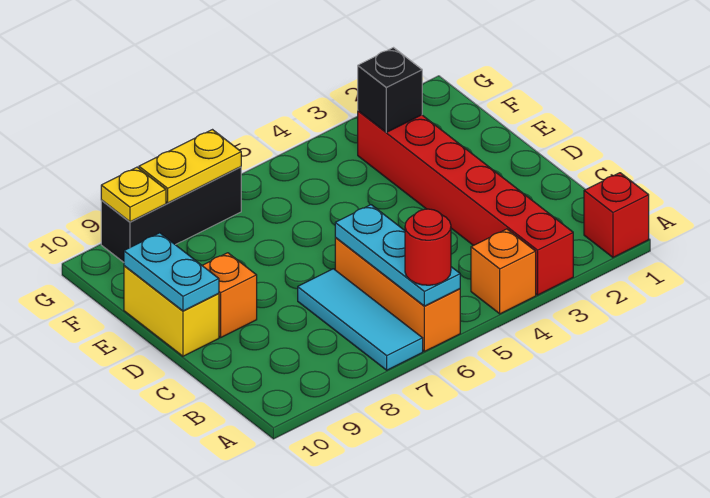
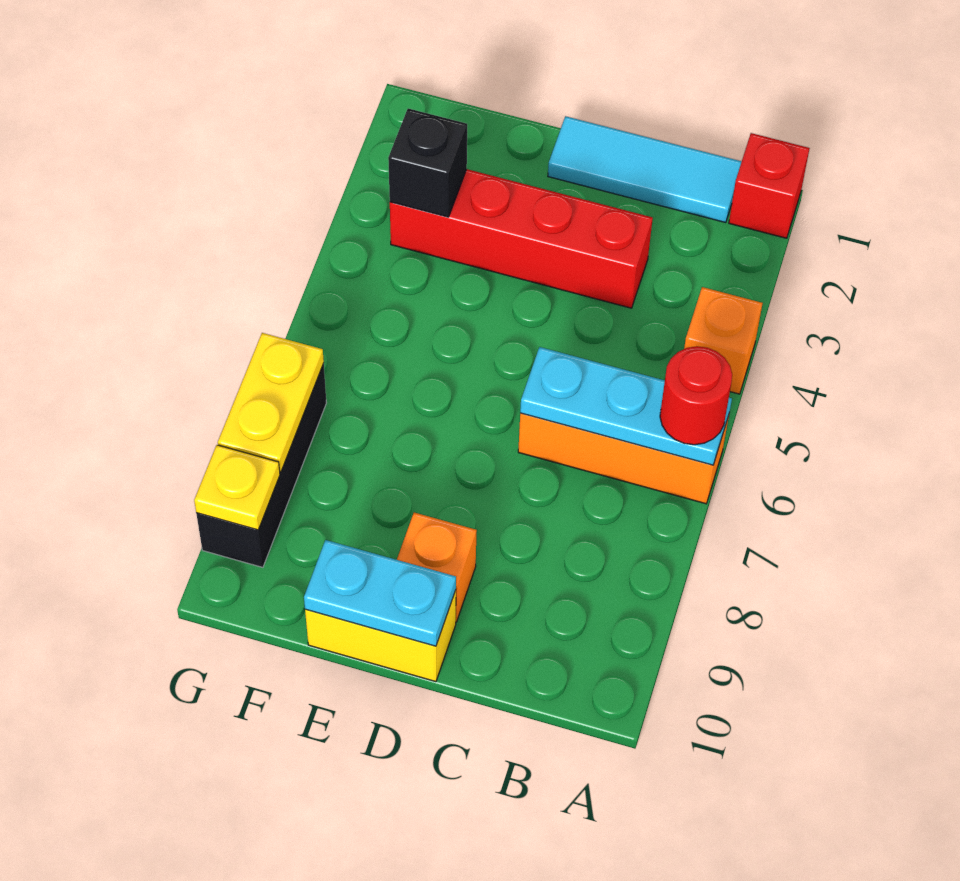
red brick A3:F3 level 1 -> red brick C3:F3 level 1
cyan tile A7:C7 level 1 -> cyan tile B1:D1 level 1

